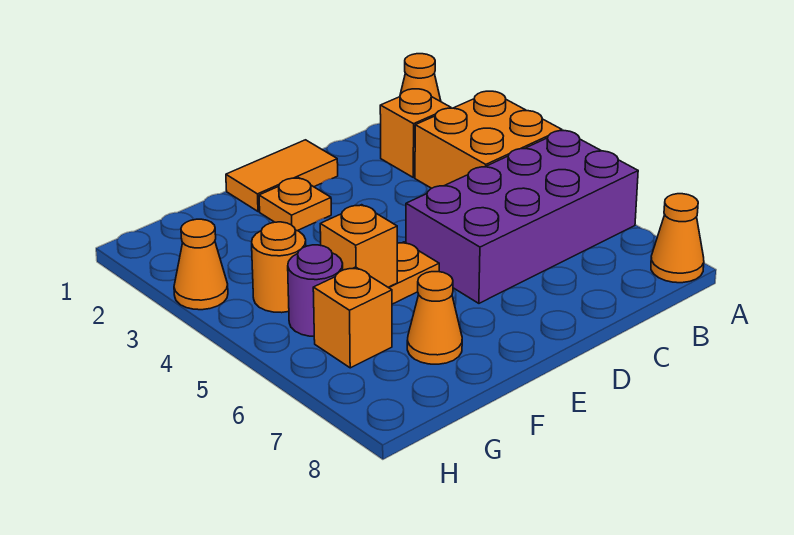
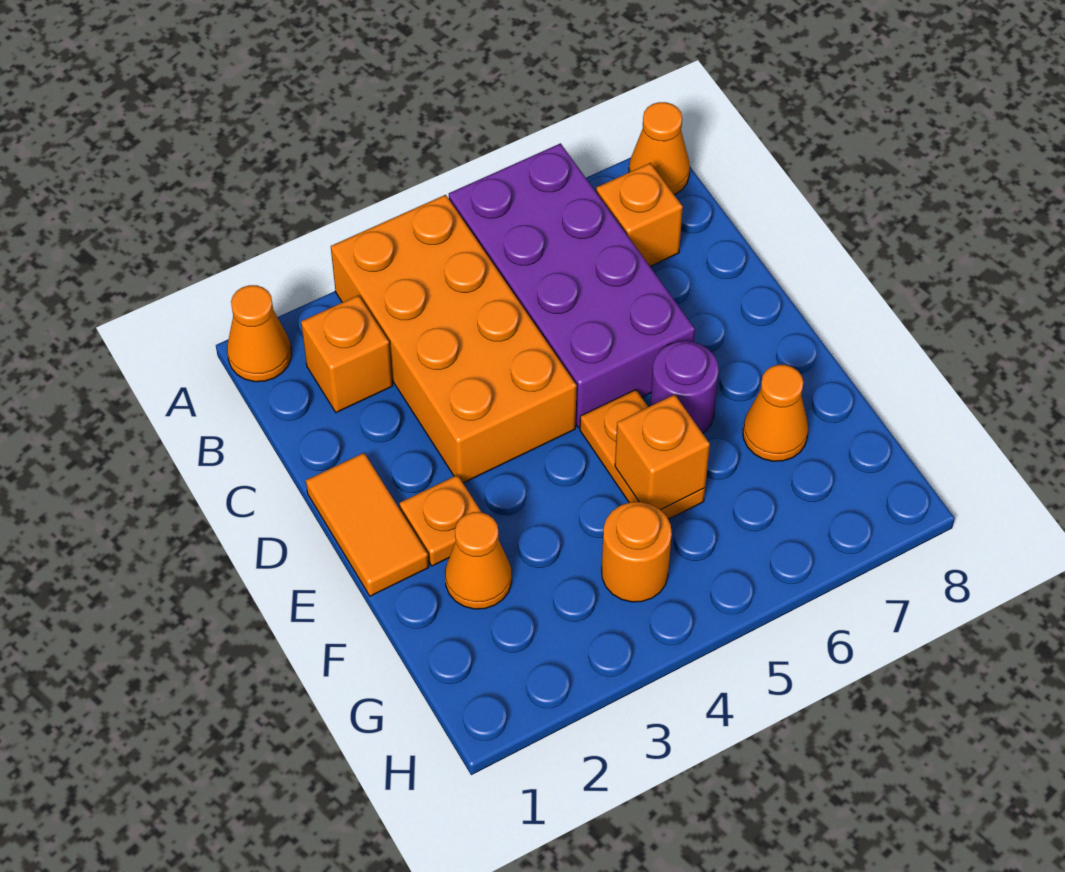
orange brick A3:B4 level 1 -> orange brick A3:D4 level 1
purple round brick G5 level 1 -> purple round brick E6 level 1
orange brick G6 level 1 -> orange brick B7 level 1
orange cone H3 level 1 -> orange cone F2 level 1

